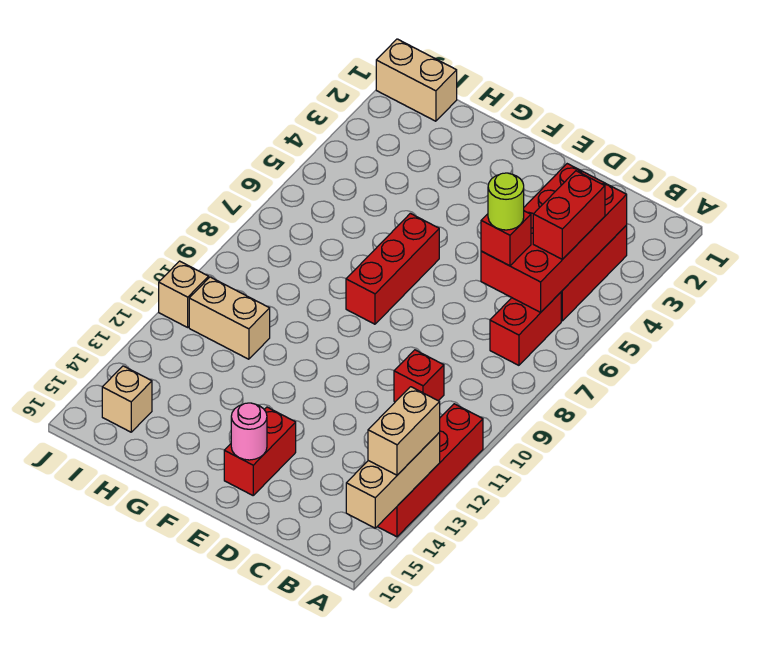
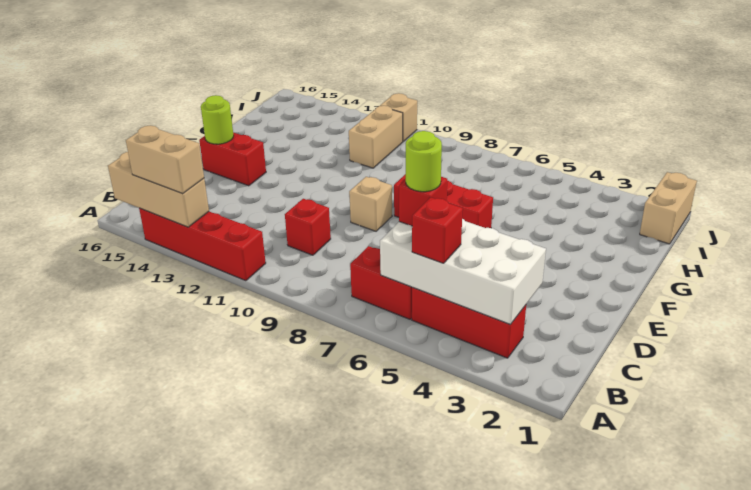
red brick B3:C6 level 2 -> white brick B3:C6 level 2
red brick B4:B5 level 3 -> red brick B5 level 3
pink round brick E15 level 2 -> lime round brick E15 level 2
tan brick I15 level 1 -> tan brick E9 level 1

